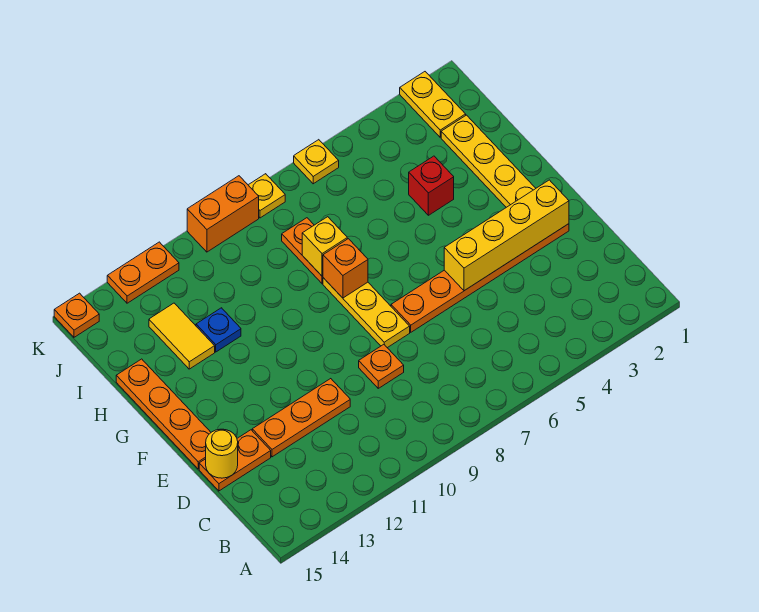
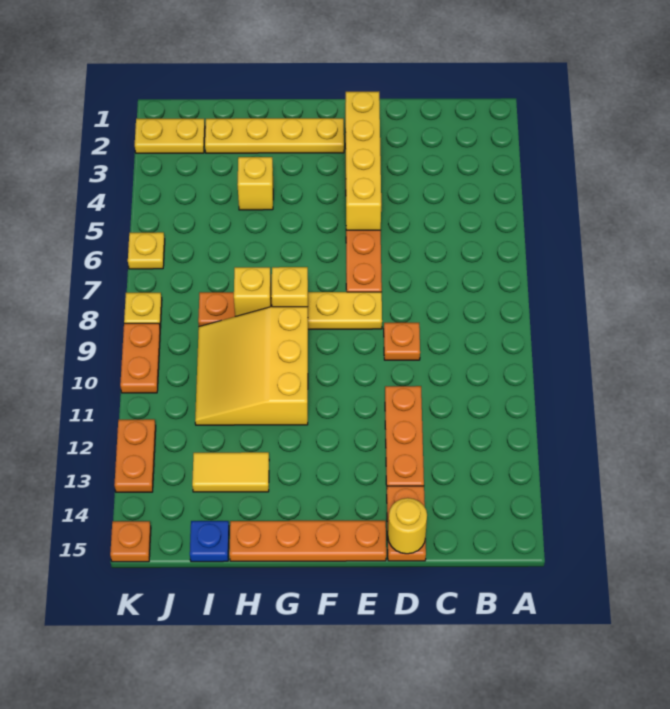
orange brick G8 level 2 -> yellow brick G8 level 2
none -> yellow slope G9:I11 level 1 top G
red brick H4 level 1 -> yellow brick H4 level 1
blue plate H12 level 1 -> blue plate I15 level 1
orange brick K9:K10 level 1 -> orange plate K9:K10 level 1

